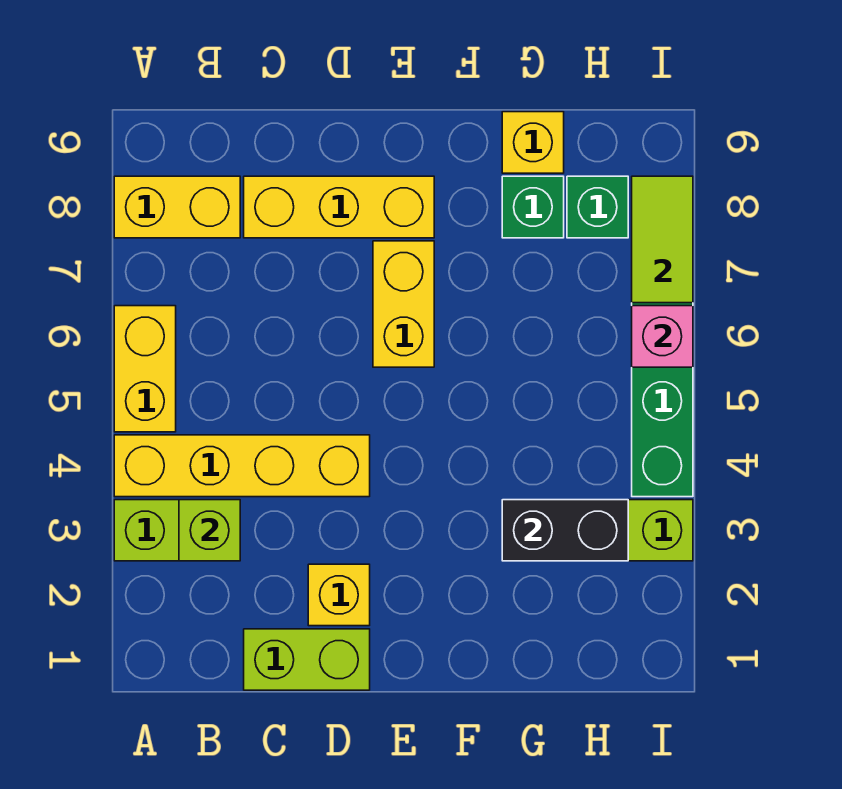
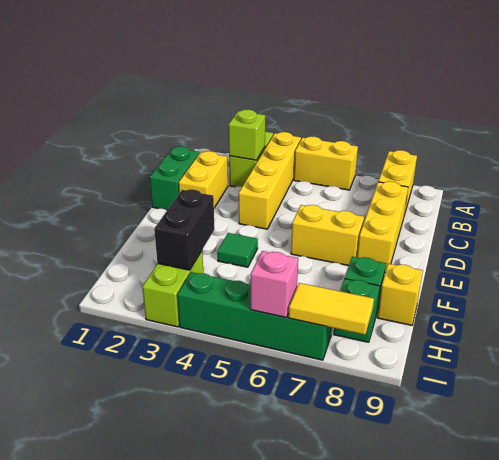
lime brick C1:D1 level 1 -> green brick C1:D1 level 1
yellow brick D2 level 1 -> yellow brick C2:D2 level 1
none -> green tile F4 level 1
lime tile I7:I8 level 2 -> yellow tile I7:I8 level 2

